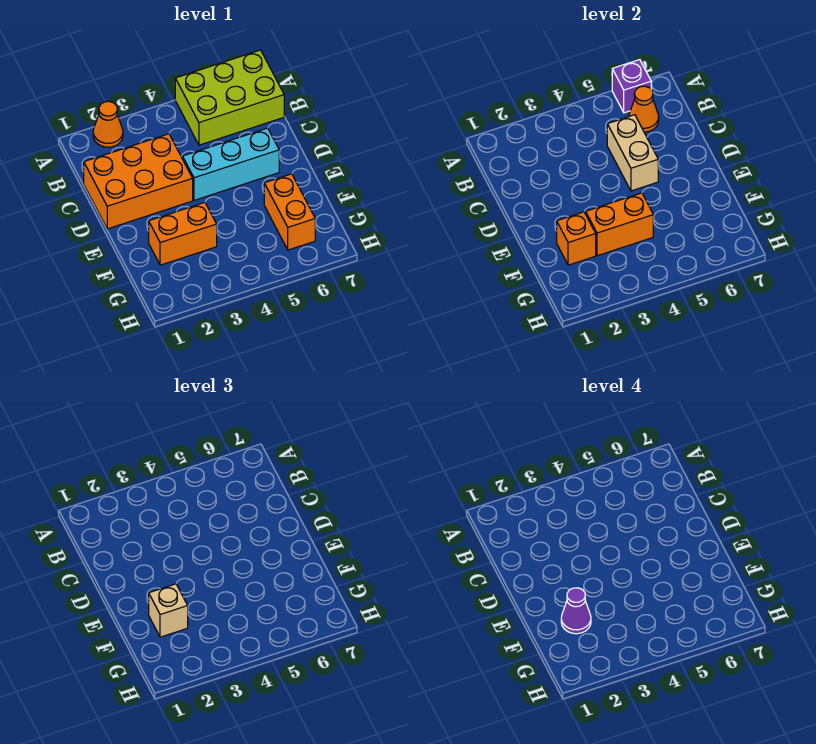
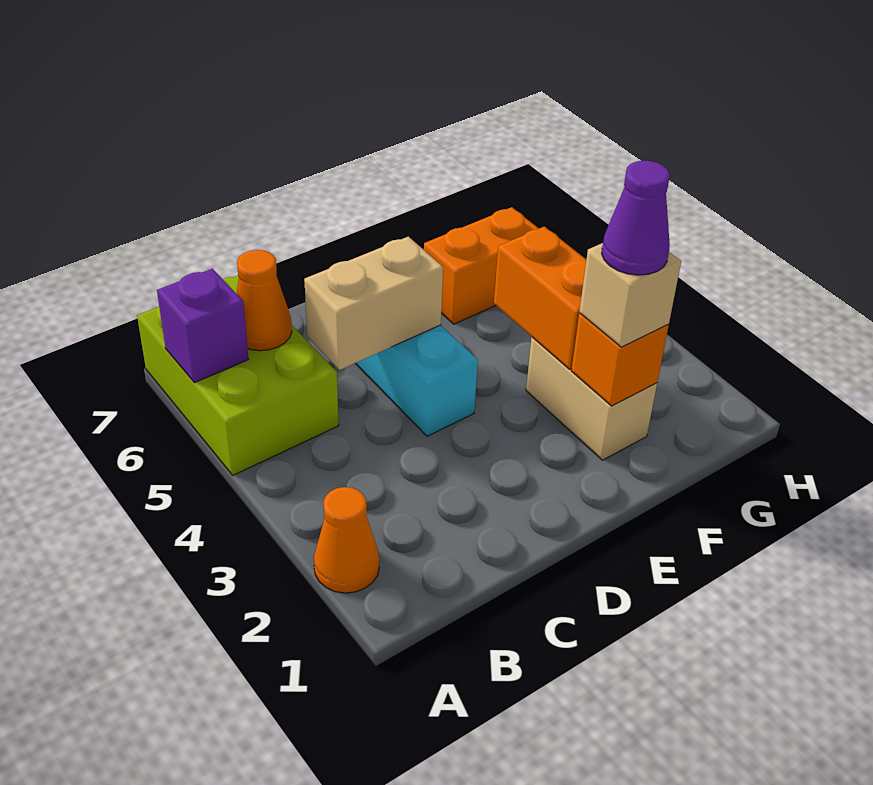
orange brick C1:D3 level 1 -> none
orange brick F2:F3 level 1 -> tan brick F2:F3 level 1

